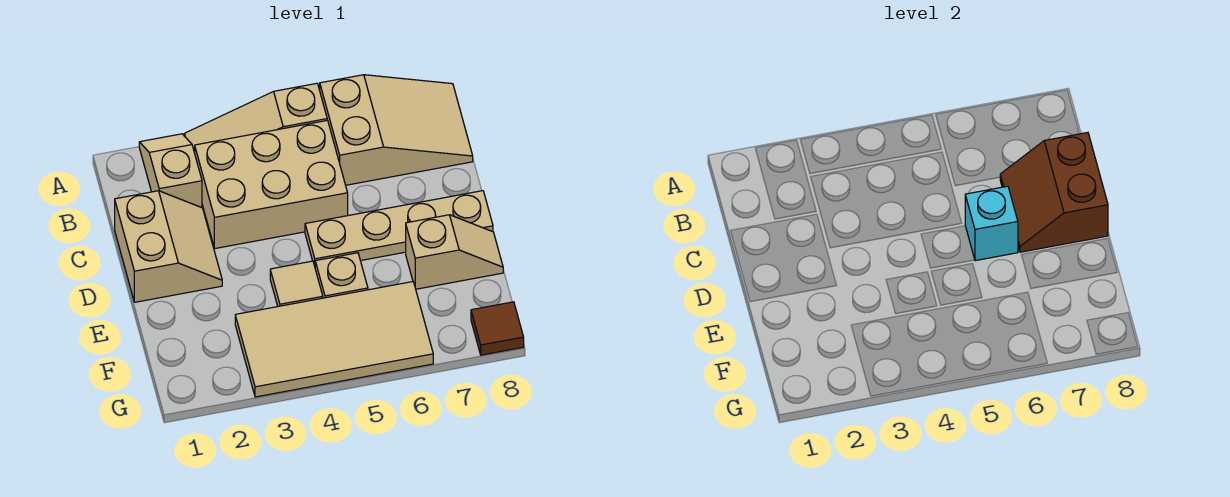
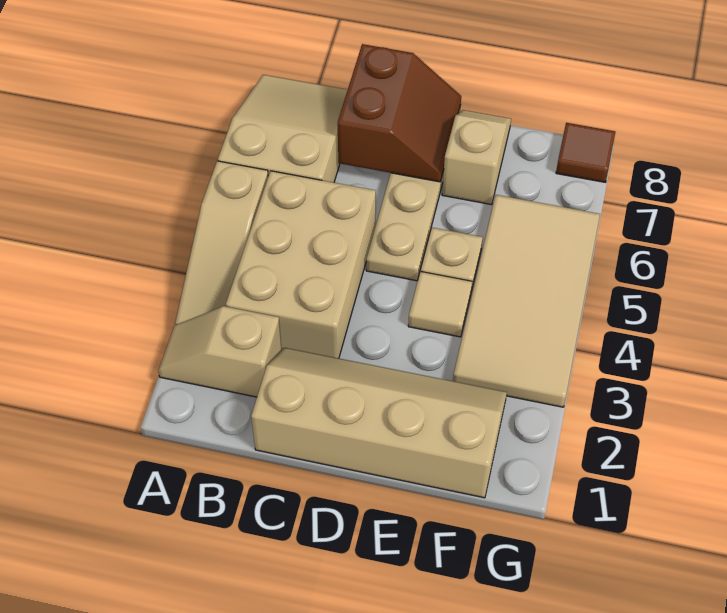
tan slope C1:D2 level 1 top 1 -> tan slope C1:F2 level 1 top 1
brown slope C7:D8 level 2 top 8 -> brown slope C7:D8 level 2 top C
cyan brick D6 level 2 -> none

